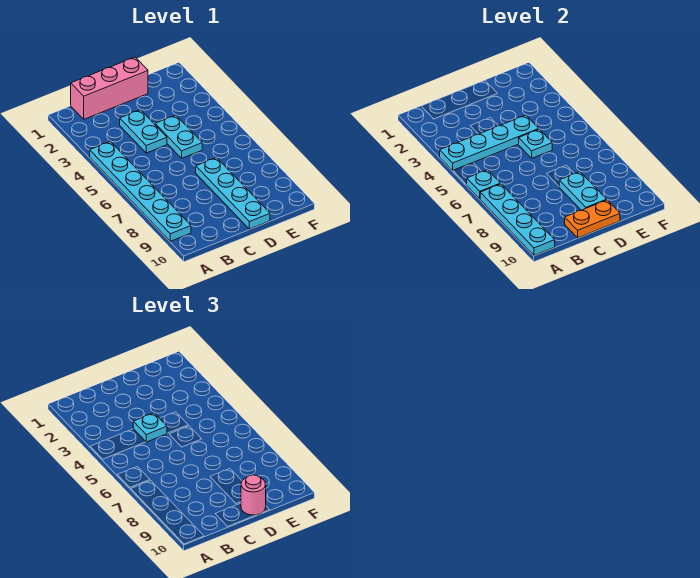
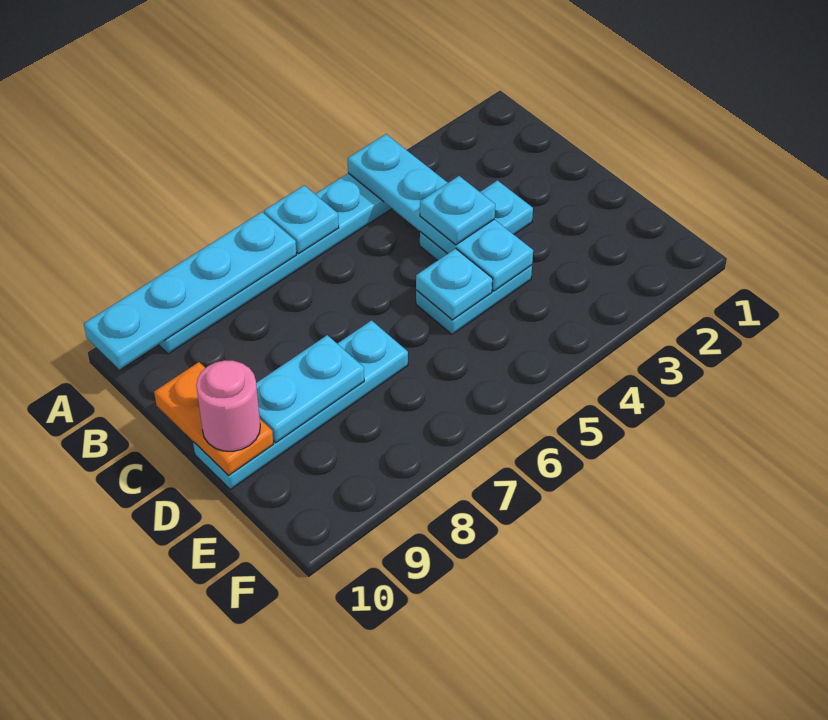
pink brick B1:D1 level 1 -> none

